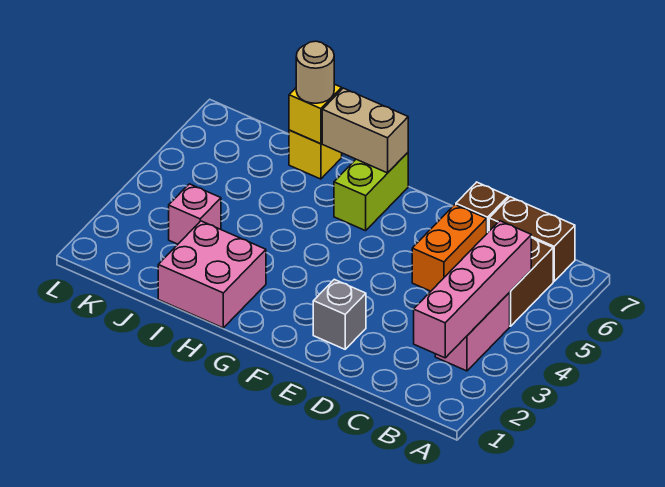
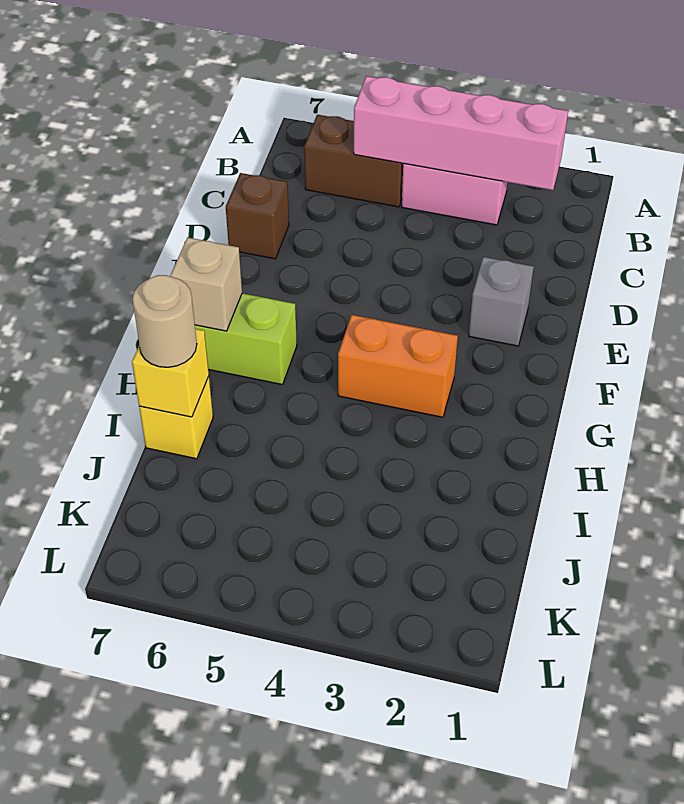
brown brick B7:C7 level 1 -> none
orange brick D5:D6 level 1 -> orange brick G3:G4 level 1
tan brick G7:H7 level 2 -> tan brick G7 level 2
pink brick H1:I2 level 1 -> none
pink brick J3 level 1 -> none

